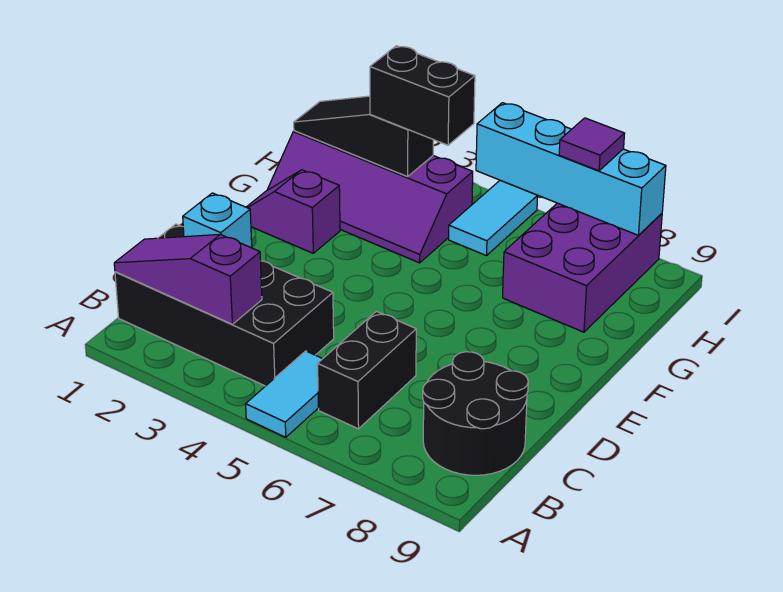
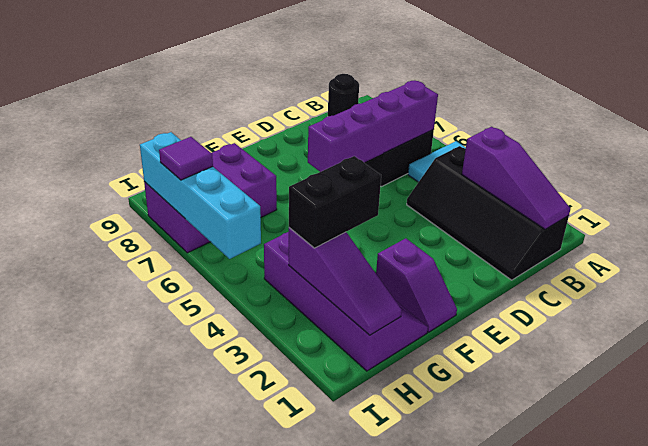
black brick B1:C4 level 1 -> black slope B1:C4 level 1 top B
none -> purple brick B6:E6 level 2
black round brick B8:C9 level 1 -> black round brick B9 level 1
cyan brick C2 level 2 -> none
black slope H1:H3 level 2 top 3 -> purple slope H1:H3 level 2 top 3
black brick H3:H4 level 3 -> black brick G3:H3 level 3
cyan tile H5:I5 level 1 -> none

